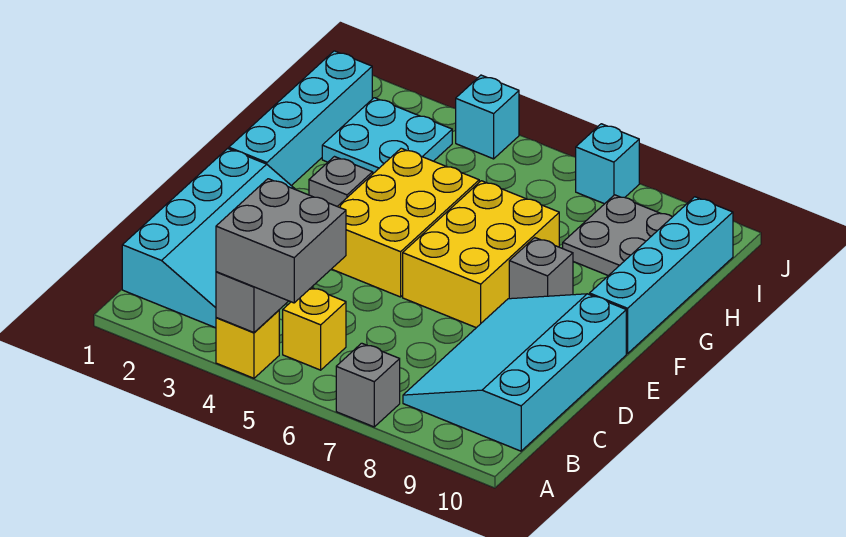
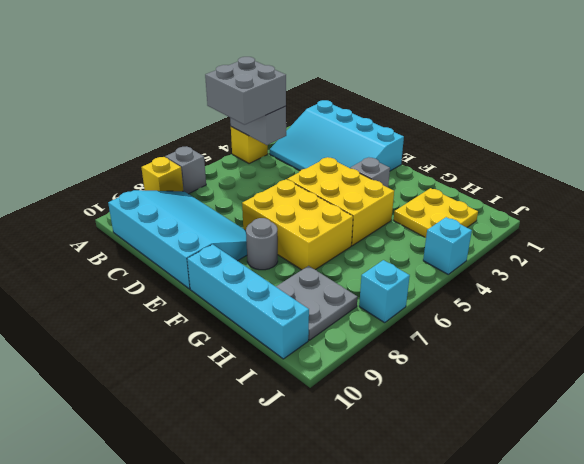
yellow brick B5 level 1 -> yellow brick A8 level 1
cyan brick F1:I1 level 1 -> none
grey brick F8 level 1 -> grey round brick F8 level 1
cyan plate H2:I3 level 1 -> yellow plate H2:I3 level 1

